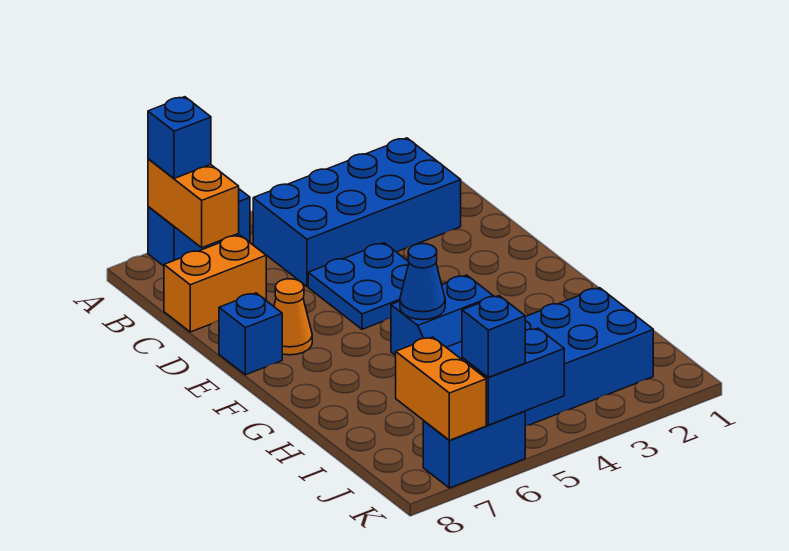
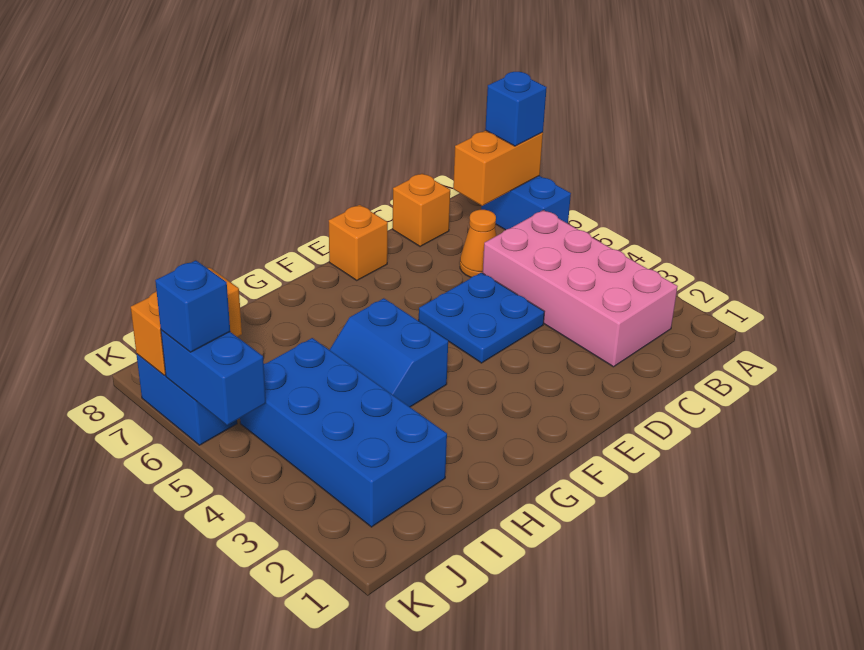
blue brick B2:C5 level 1 -> pink brick B2:C5 level 1
orange brick C7:C8 level 1 -> orange brick C8 level 1
orange cone E7 level 1 -> orange cone C6 level 1
blue brick E8 level 1 -> orange brick E8 level 1
blue cone G5 level 2 -> none

